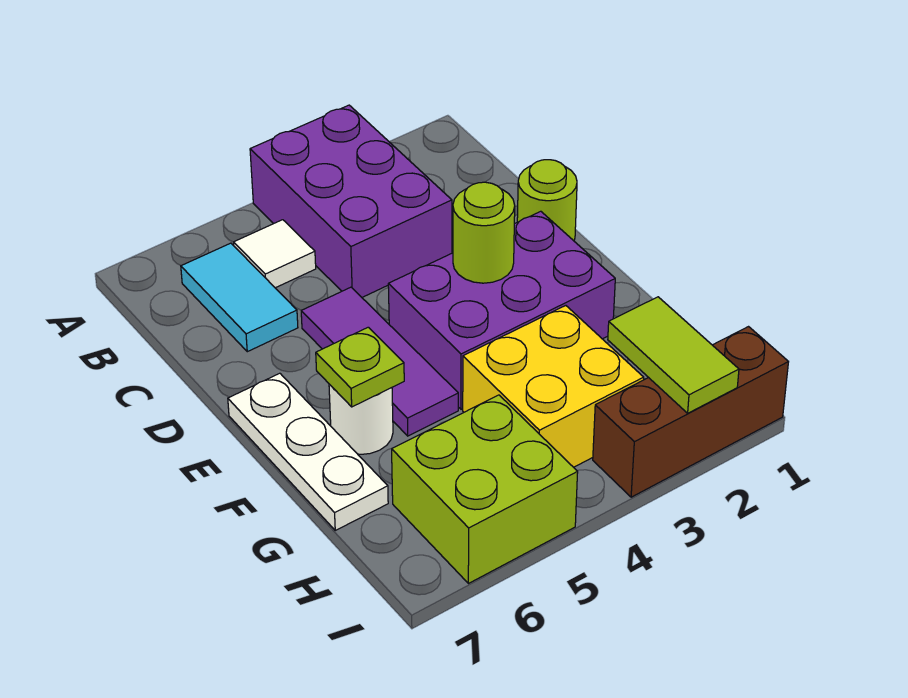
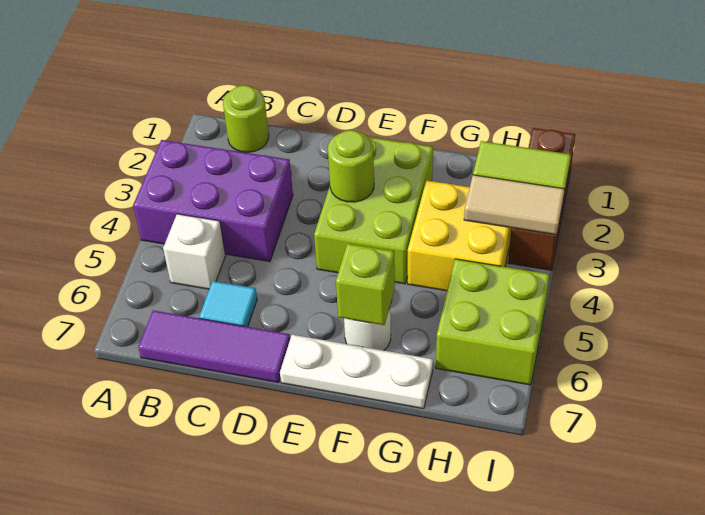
white tile B5 level 1 -> white brick B5 level 1
cyan tile B6:C6 level 1 -> cyan tile C6 level 1
lime round brick D1 level 1 -> lime round brick B1 level 1
purple tile D5:F5 level 1 -> purple tile B7:D7 level 1
purple brick E2:F4 level 1 -> lime brick E2:F4 level 1
lime plate F6 level 2 -> lime brick F6 level 2
none -> tan tile H3:I3 level 2

